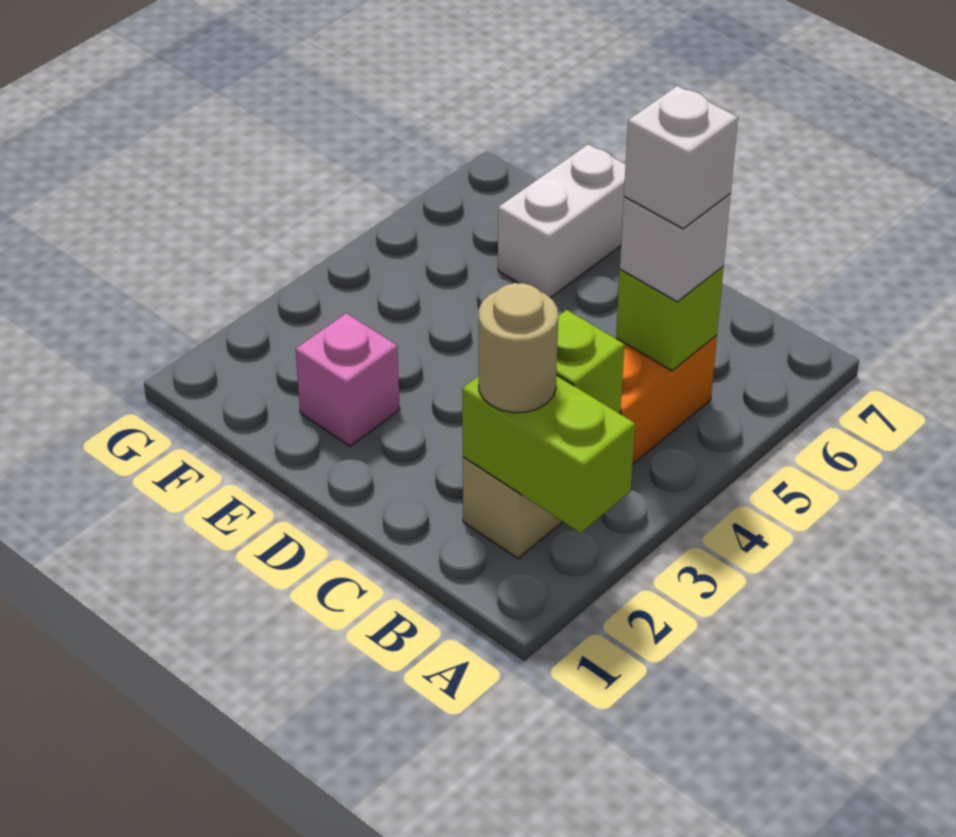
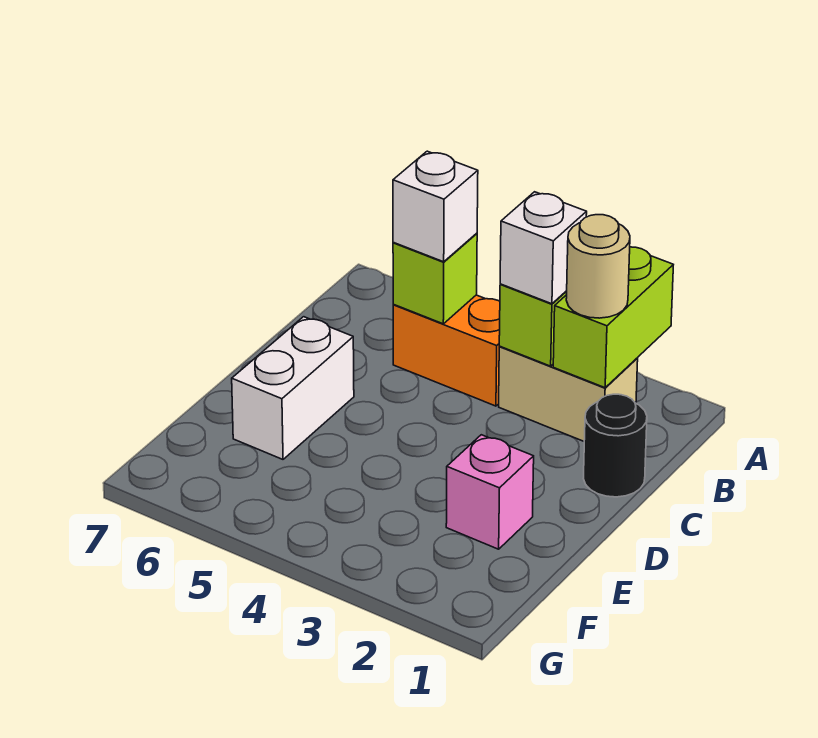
white brick B5 level 4 -> white brick B3 level 3
none -> black round brick C1 level 1
white brick E6:E7 level 1 -> white brick D6:E6 level 1

